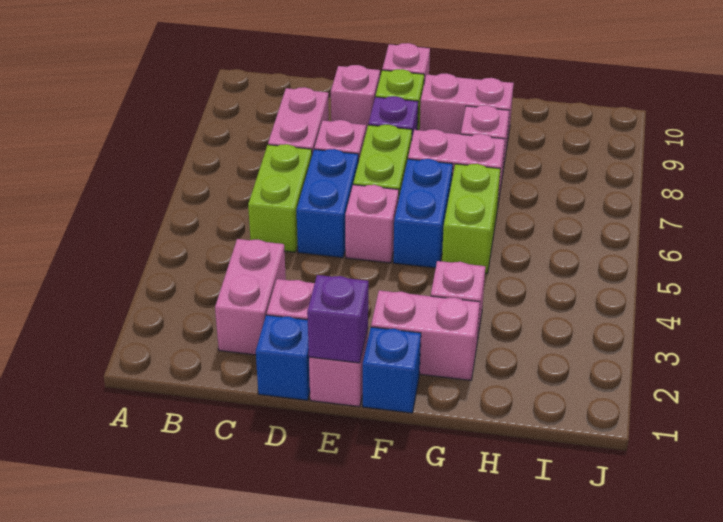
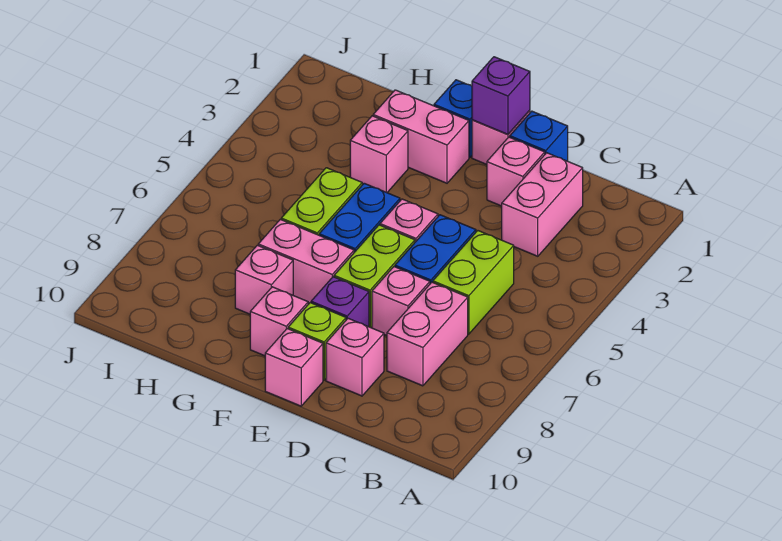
pink brick F9:G9 level 1 -> pink brick F9 level 1

